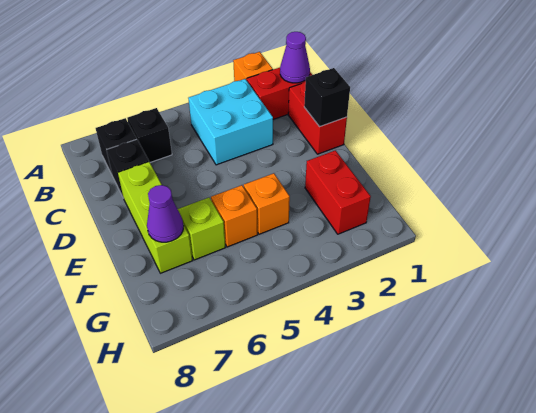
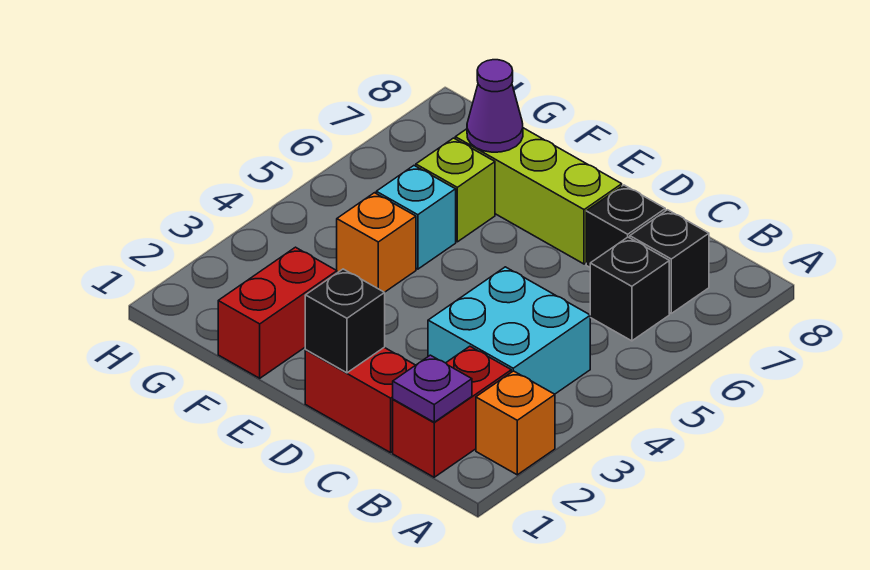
purple cone B1 level 2 -> purple plate B1 level 2
red brick F2:G2 level 1 -> red brick F1:F2 level 1
orange brick F5 level 1 -> cyan brick F5 level 1

